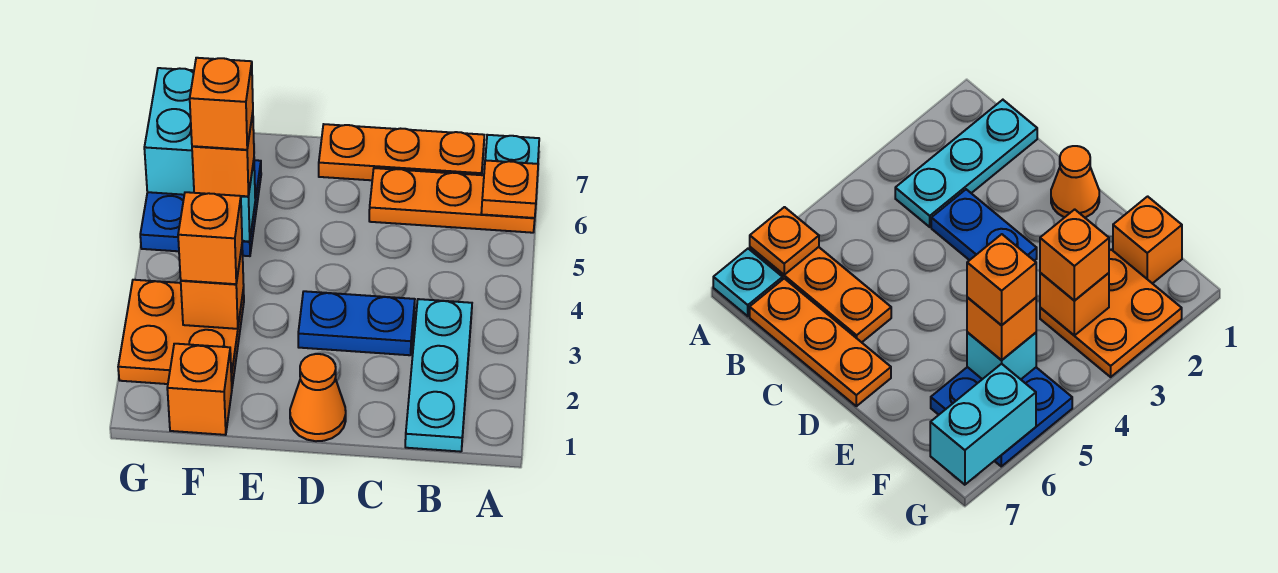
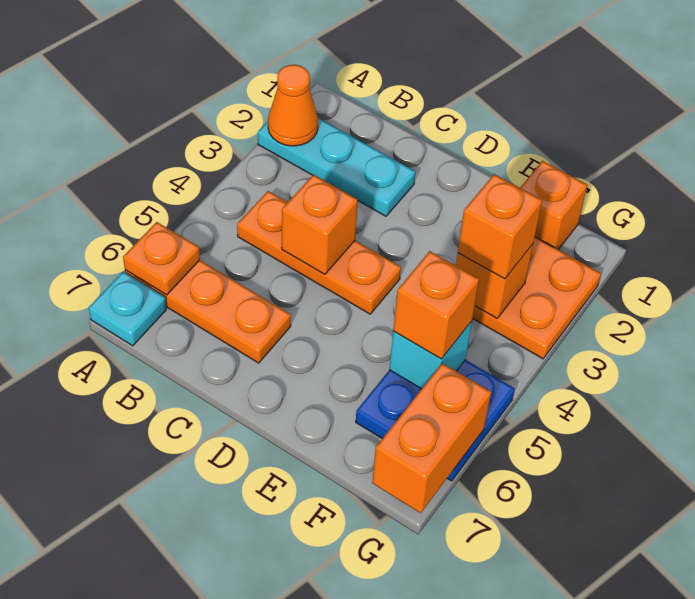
cyan plate B1:B3 level 1 -> cyan plate A2:C2 level 1
orange plate B7:D7 level 1 -> orange plate B4:D4 level 1
blue plate C3:D3 level 1 -> none
orange cone D1 level 1 -> orange cone A2 level 2
orange brick F5 level 4 -> orange brick C4 level 2
cyan brick G6:G7 level 2 -> orange brick G6:G7 level 2

